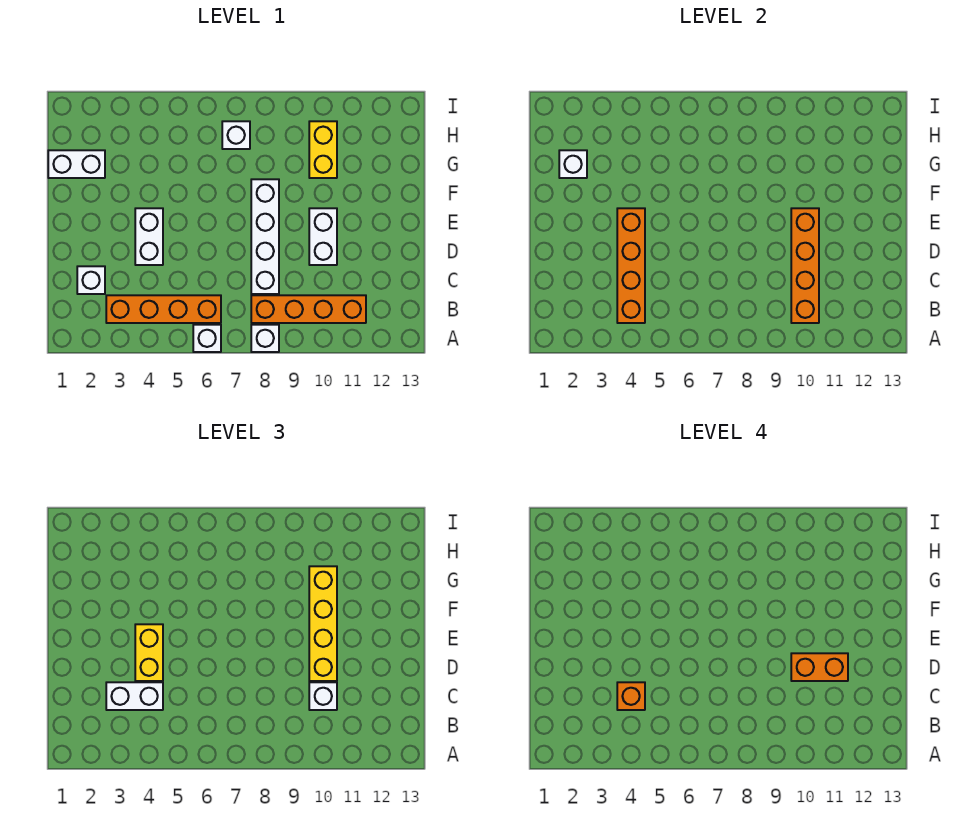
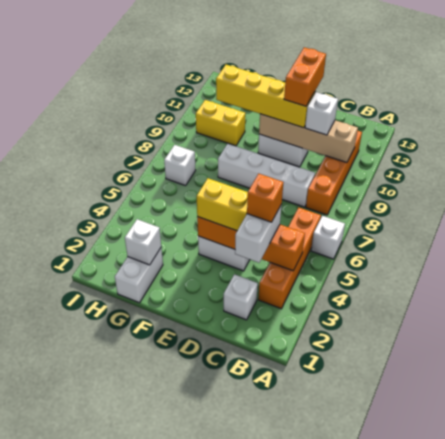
white brick A8 level 1 -> none
orange brick B10:E10 level 2 -> tan brick B10:E10 level 2

